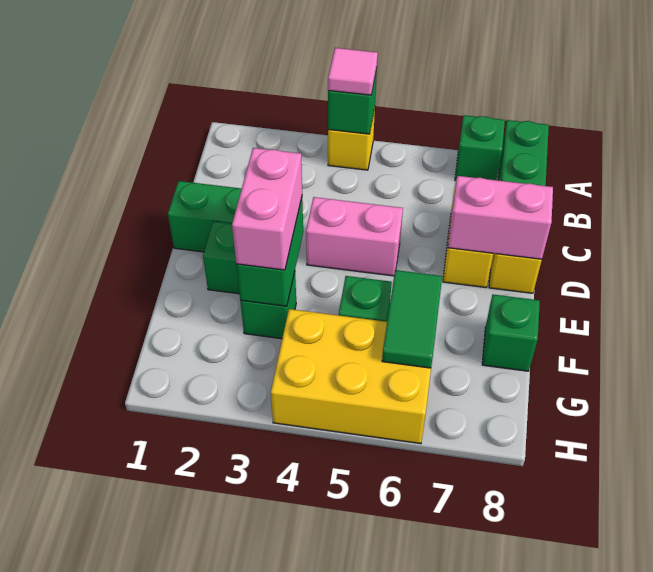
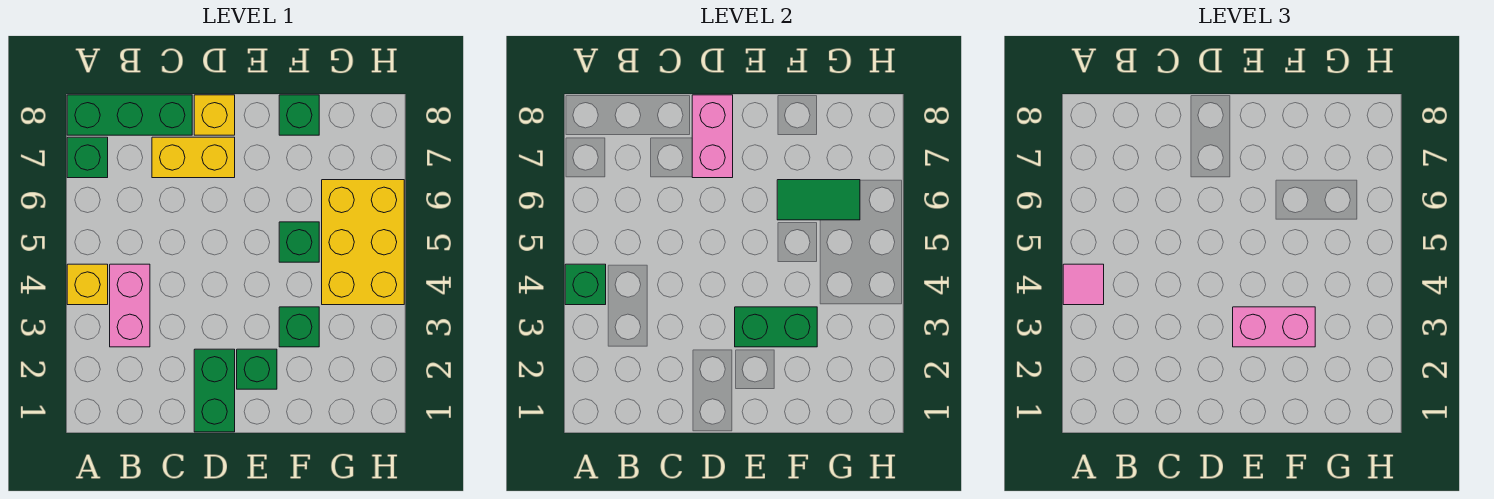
pink brick D4:D5 level 1 -> pink brick B3:B4 level 1

